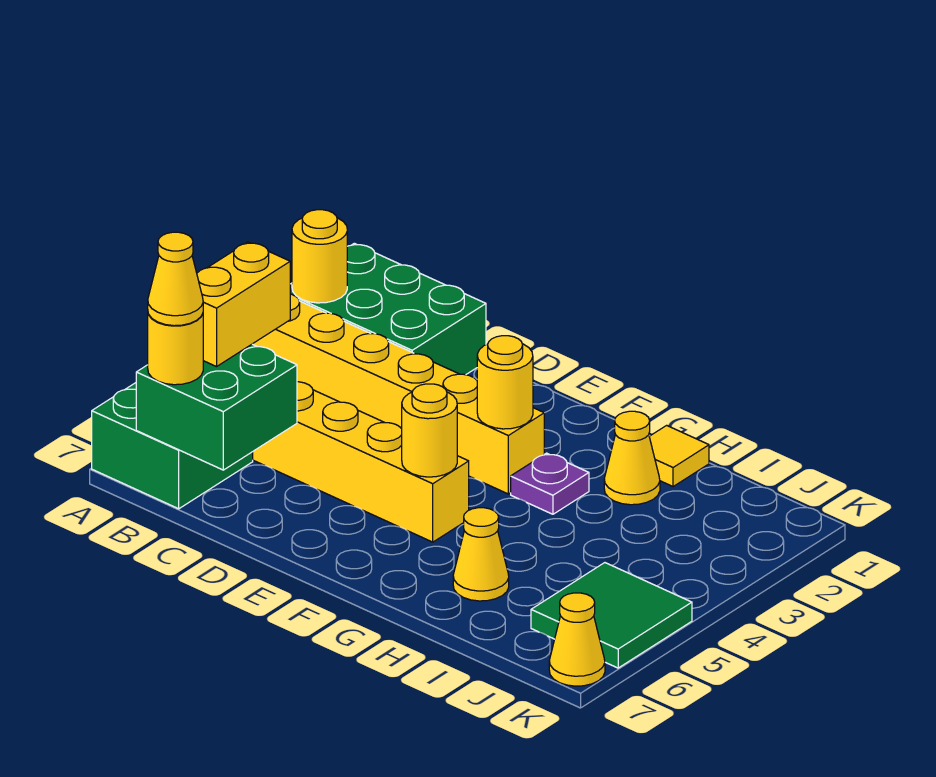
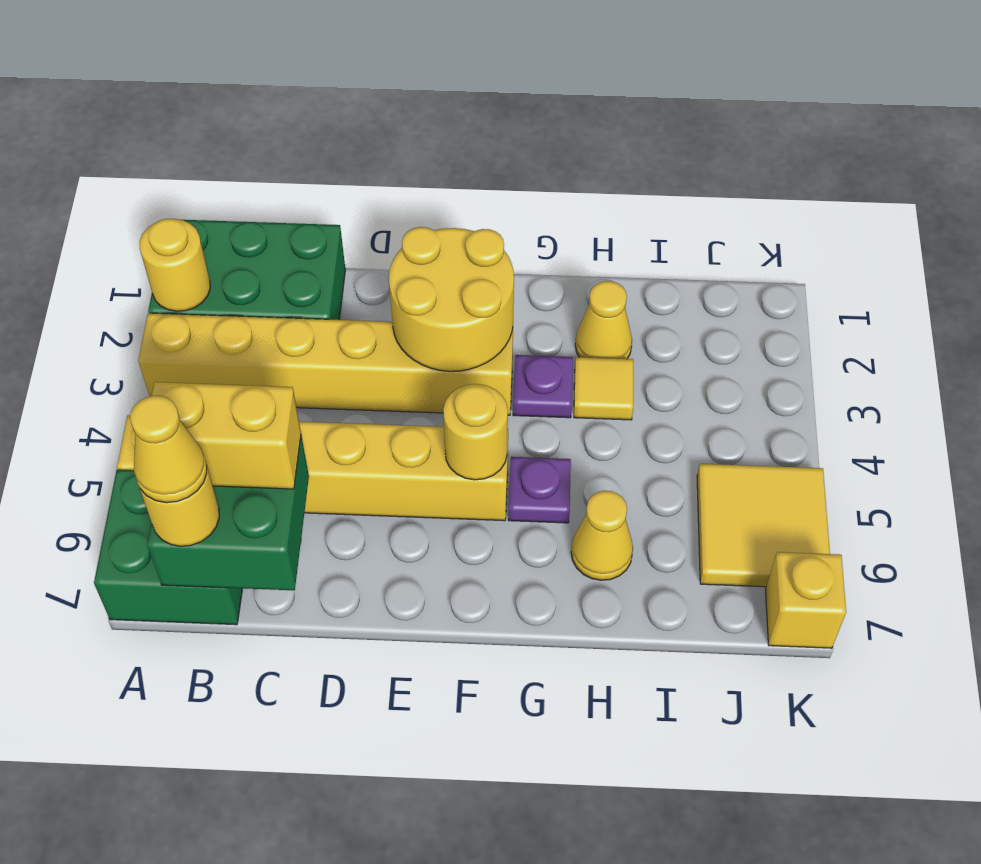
yellow brick B5:B6 level 3 -> yellow brick B6:C6 level 3
yellow round brick F3 level 2 -> yellow round brick E2:F3 level 2
none -> purple plate G5 level 1
yellow tile H1 level 1 -> yellow tile H3 level 1
green tile J5:K6 level 1 -> yellow tile J5:K6 level 1
yellow cone K7 level 1 -> yellow brick K7 level 1

